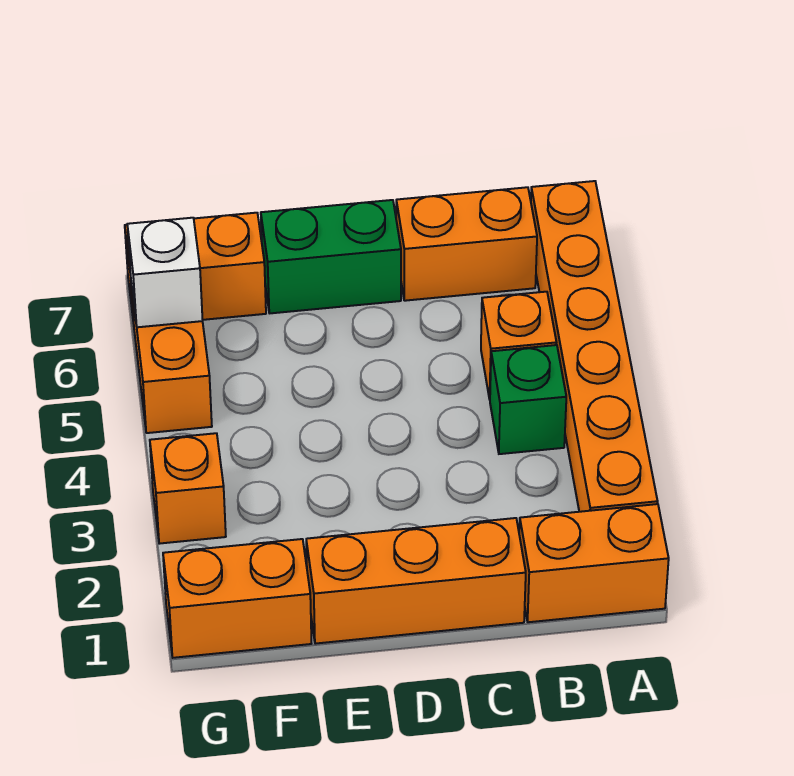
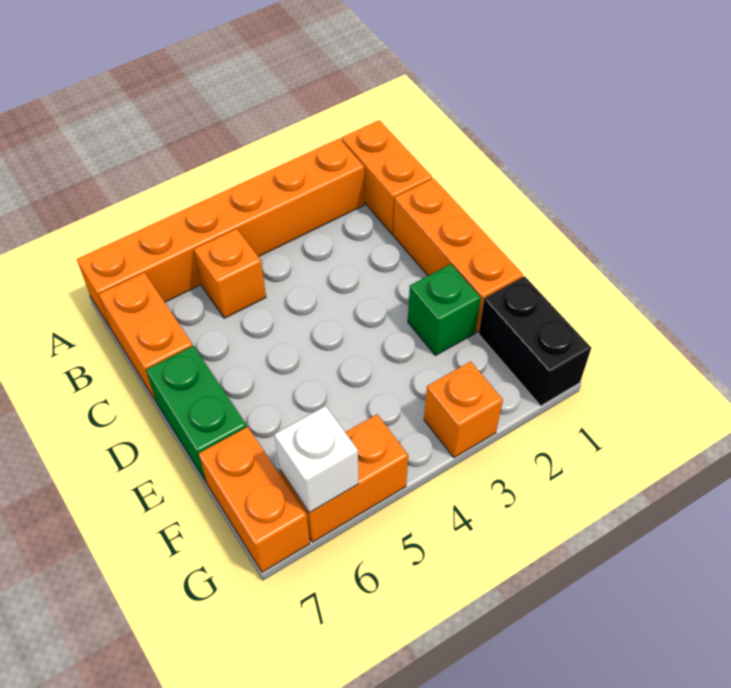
green brick B4 level 1 -> green brick E2 level 1
orange brick F1:G1 level 1 -> black brick F1:G1 level 1

